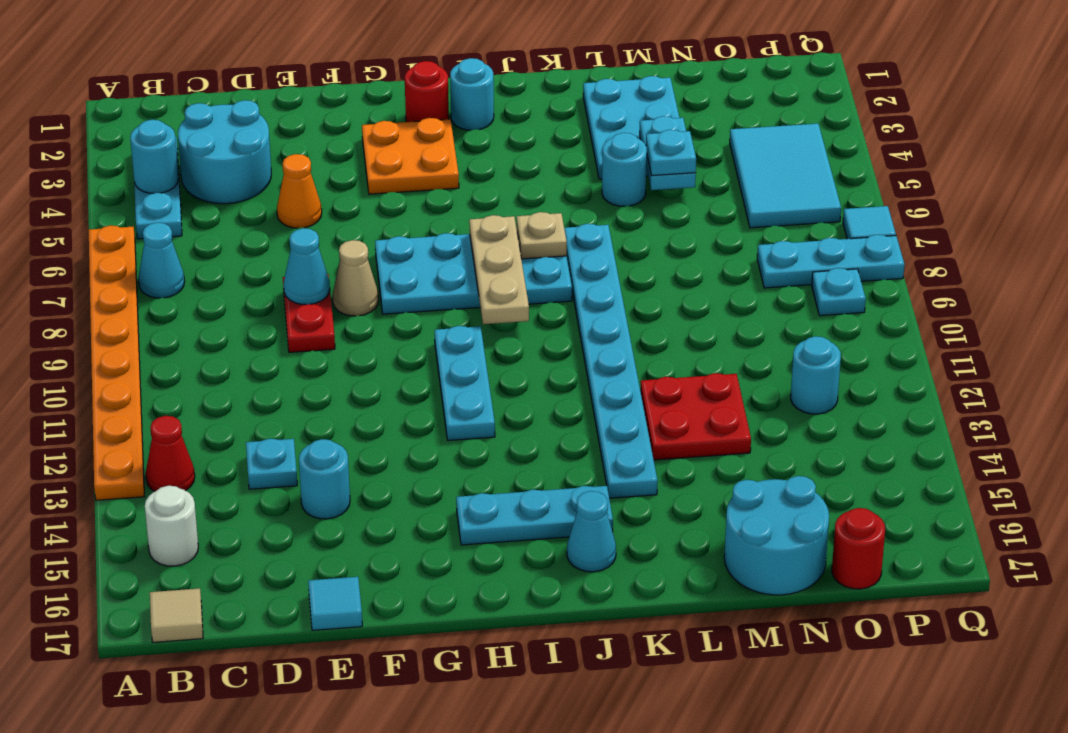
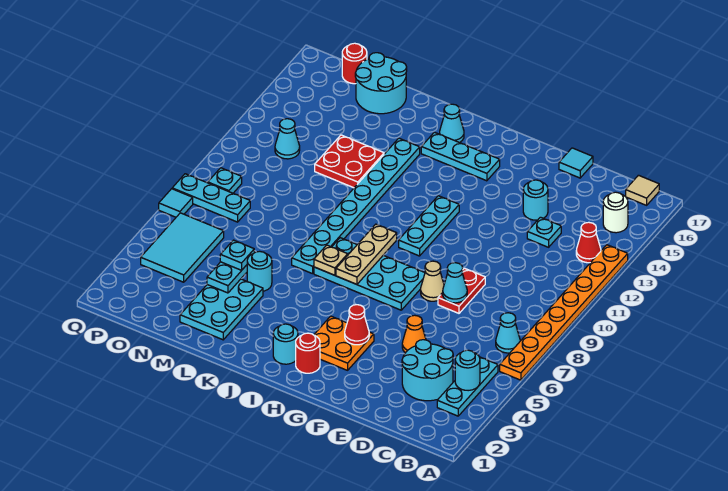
none -> red cone G4 level 2
cyan round brick O12 level 1 -> cyan cone O12 level 1

